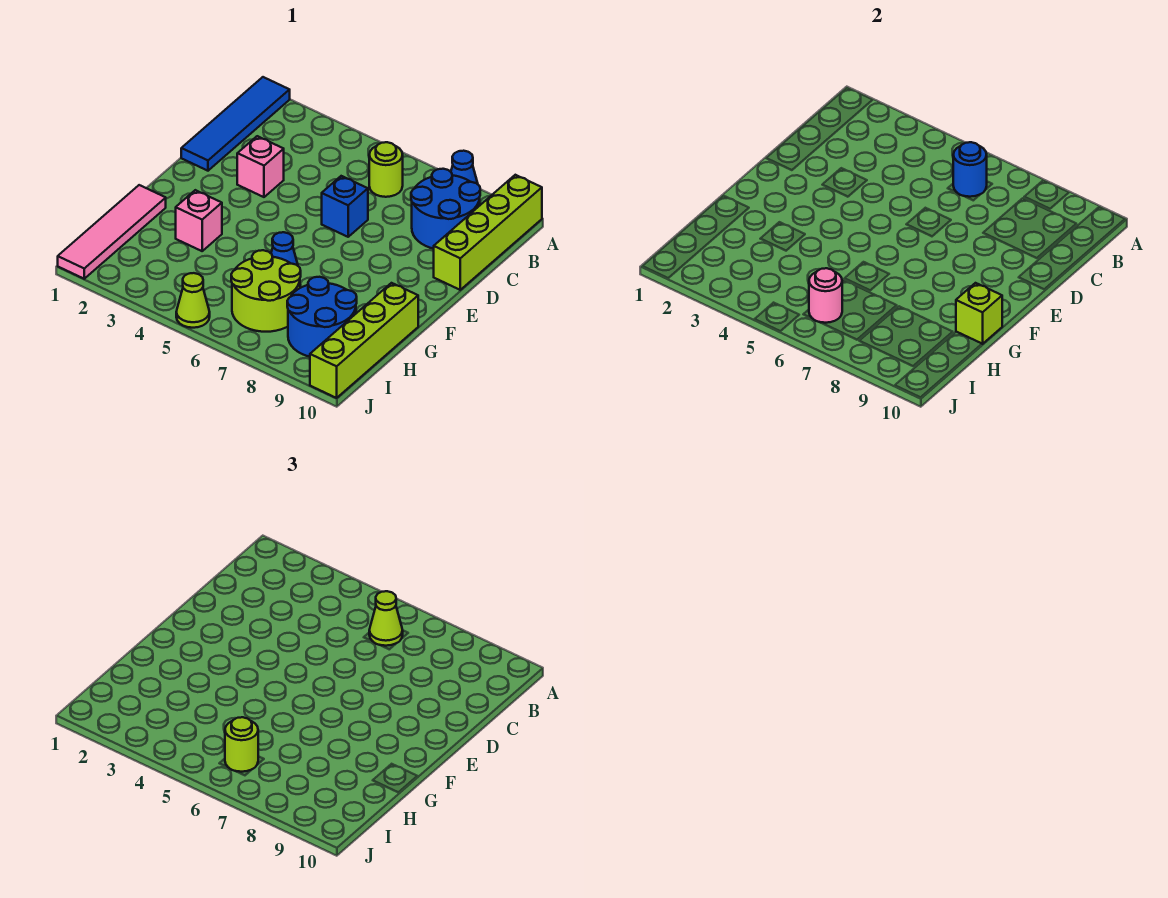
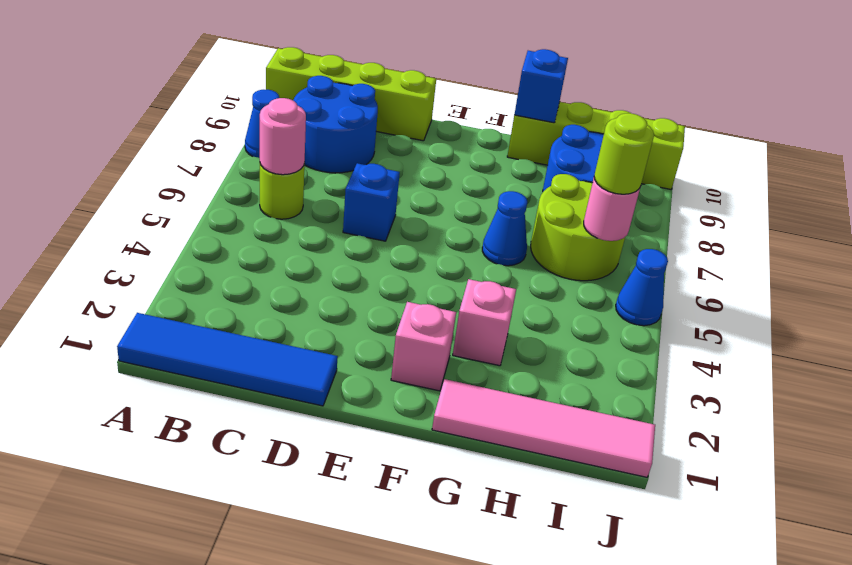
blue round brick B6 level 2 -> pink round brick B6 level 2
lime cone B6 level 3 -> none
pink brick D3 level 1 -> pink brick F2 level 1
lime brick G10 level 2 -> blue brick G10 level 2
lime cone J5 level 1 -> blue cone J5 level 1

